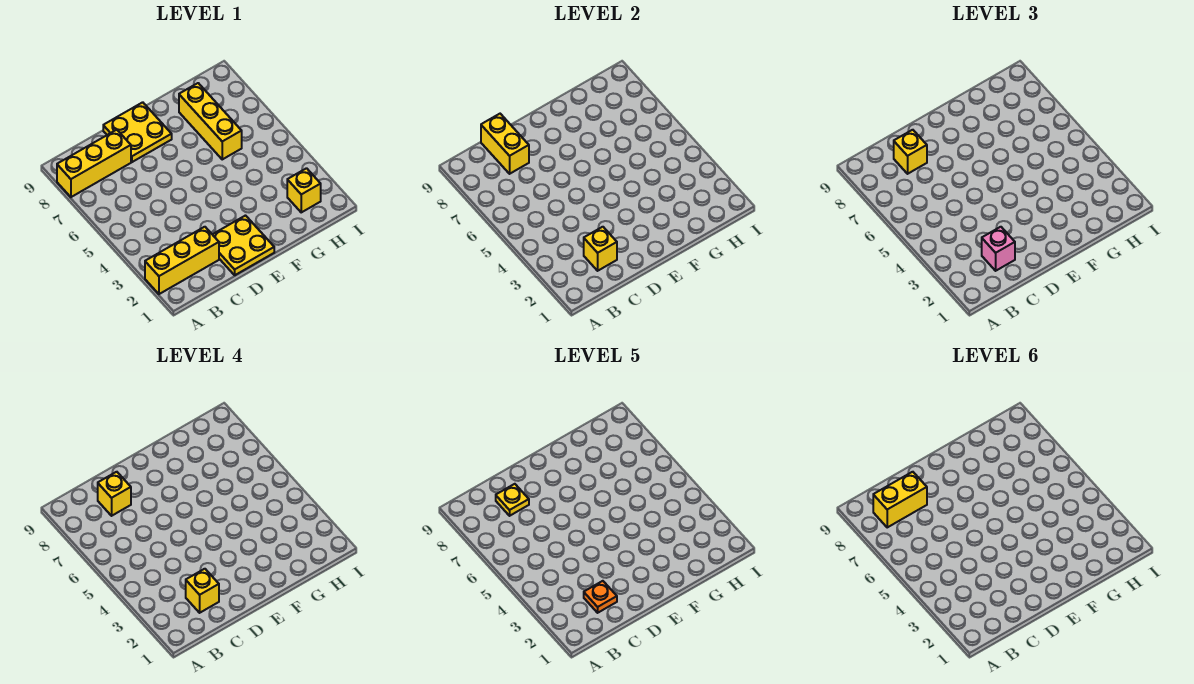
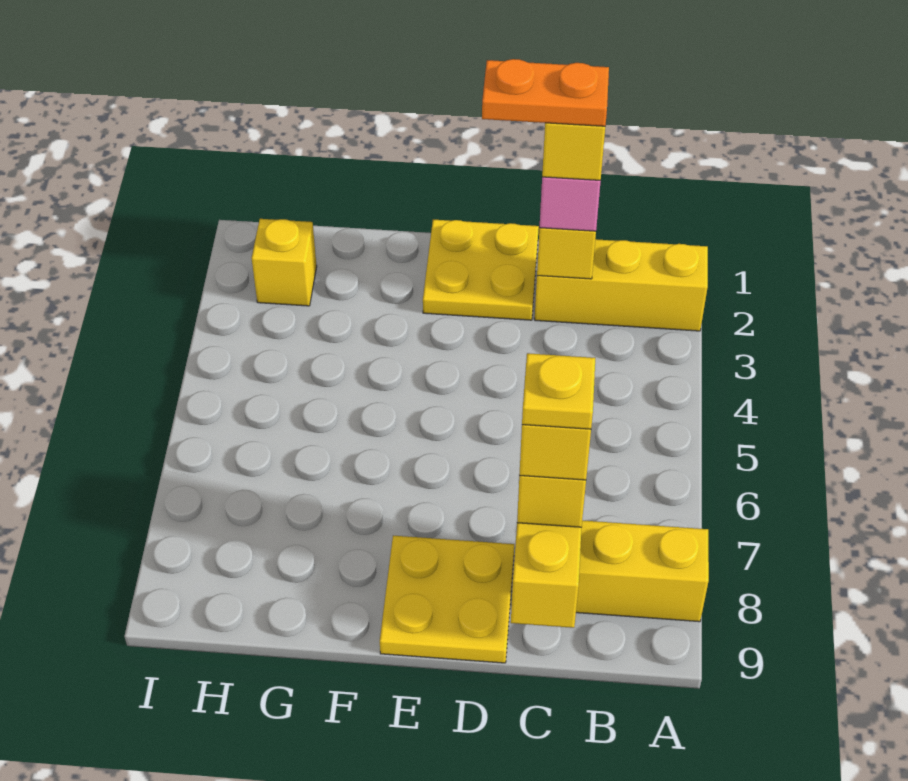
yellow brick B8:C8 level 6 -> none
orange plate C2 level 5 -> orange plate C2:D2 level 5
yellow brick G6:G8 level 1 -> none

